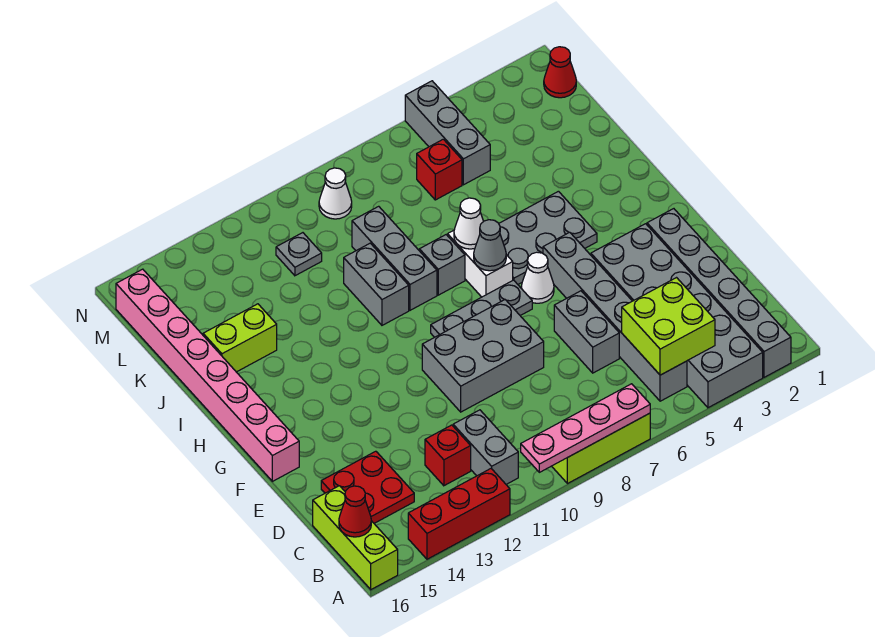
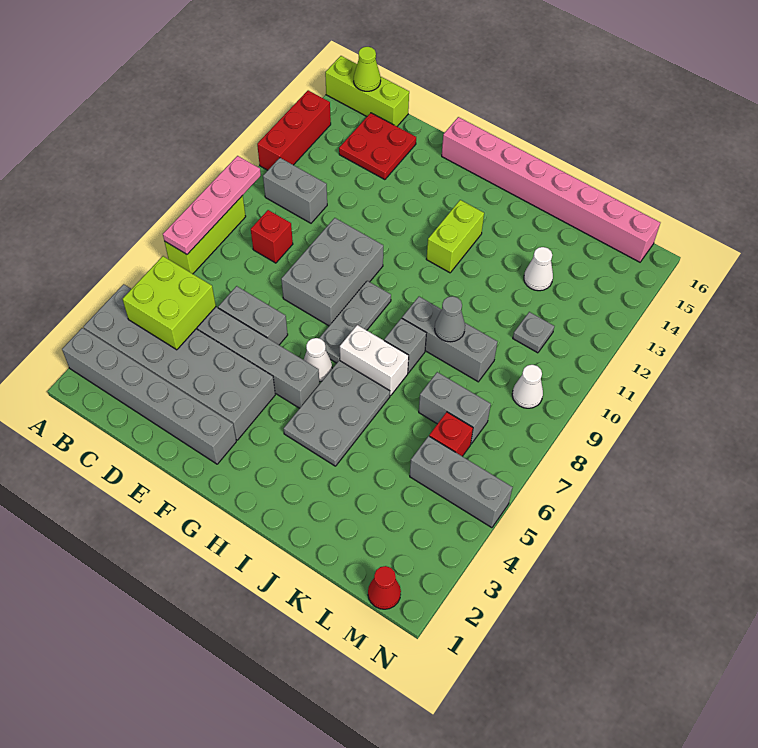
red cone B16 level 2 -> lime cone B16 level 2
red brick C12 level 1 -> red brick C9 level 1
grey cone H7 level 2 -> grey cone J9 level 2
white cone I7 level 2 -> white cone K13 level 1
grey brick I10:J10 level 1 -> grey brick K7:L7 level 1
lime brick J14:J15 level 1 -> lime brick H12:H13 level 1

